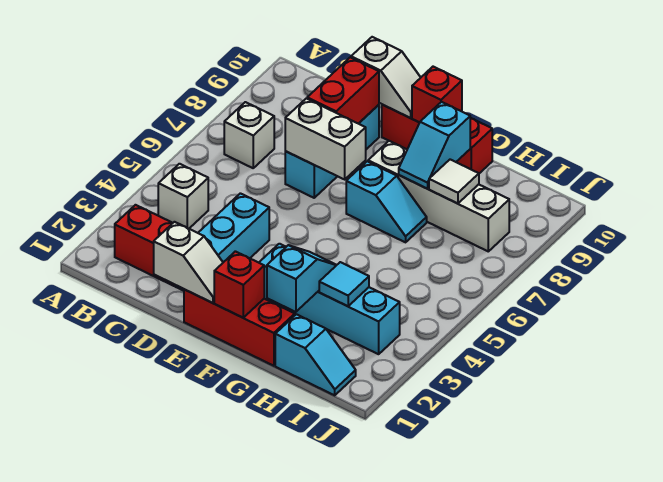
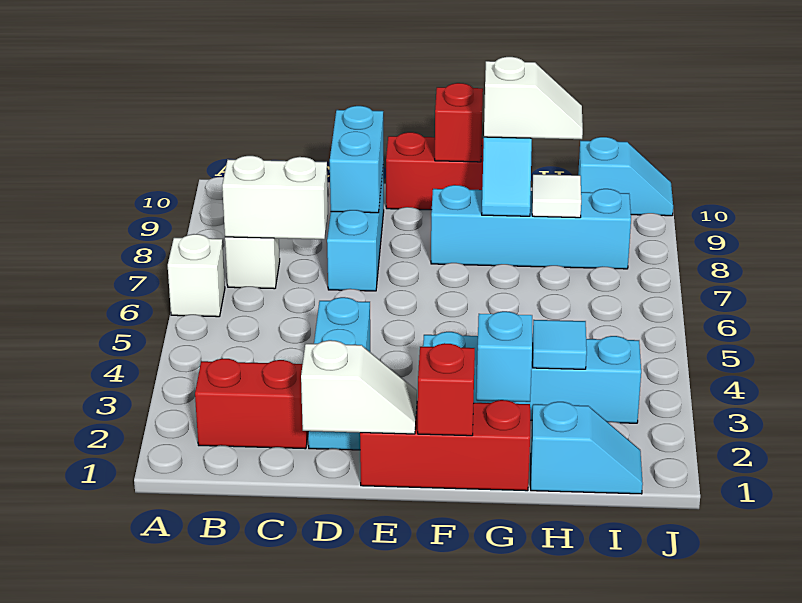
white brick B4 level 1 -> white brick A6 level 1
white brick D7:E7 level 2 -> white brick B7:C7 level 2
red brick D8:D9 level 2 -> cyan brick D8:D9 level 2
white slope D10:E10 level 2 top D -> white slope G9:H9 level 3 top G
cyan slope F7:G7 level 1 top F -> cyan slope I10:J10 level 1 top I
white brick F8:I8 level 1 -> cyan brick F8:I8 level 1

